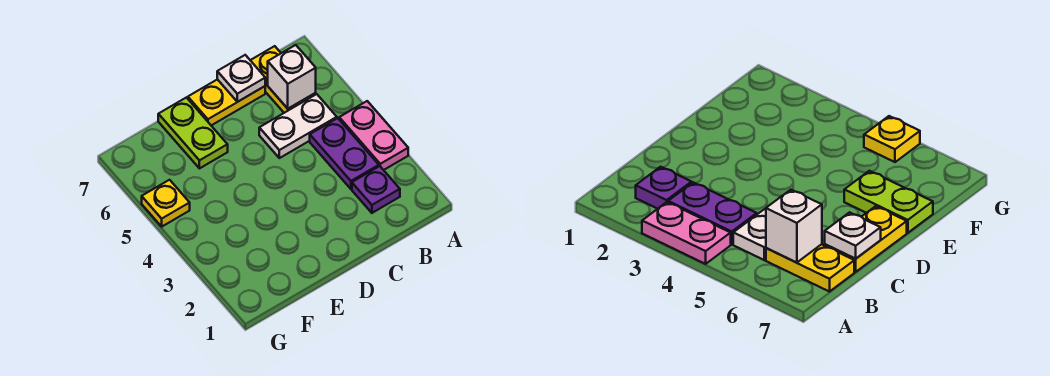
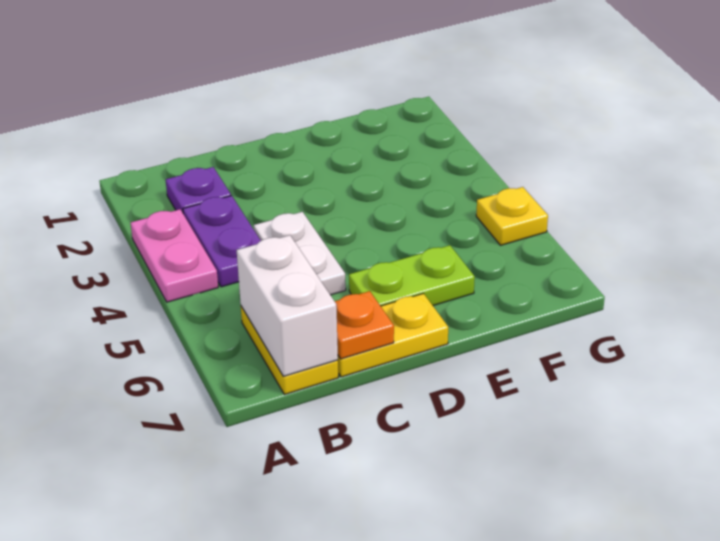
white plate B5:C5 level 1 -> white plate C4:C5 level 1
white brick B6 level 2 -> white brick B6:B7 level 2
white plate C7 level 2 -> orange plate C7 level 2
lime plate E6:E7 level 1 -> lime plate D6:E6 level 1

